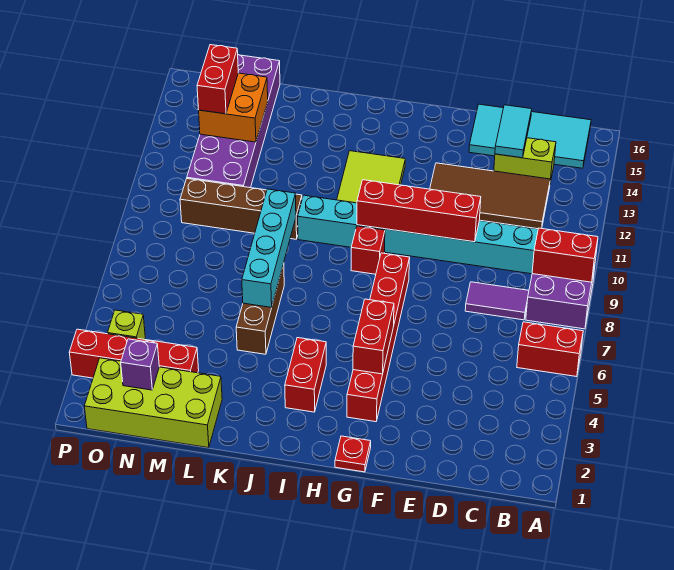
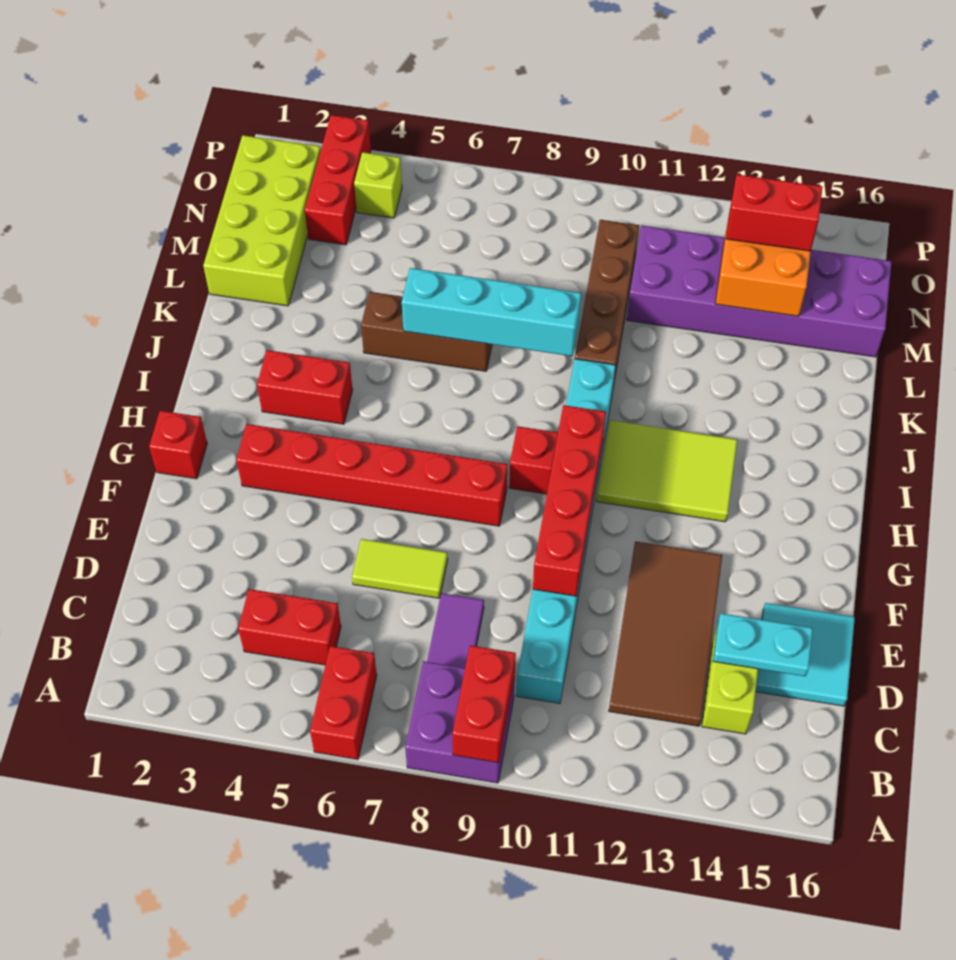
cyan tile B15:E16 level 1 -> cyan tile D15:E16 level 1
cyan tile D14:D15 level 2 -> cyan plate D14:D15 level 2
none -> lime tile E6:E7 level 1
red plate G1 level 1 -> red brick G1 level 1
red brick G4:G5 level 2 -> red brick C4:C5 level 1
red brick M3:P3 level 1 -> red brick N3:P3 level 1
purple brick N2 level 2 -> none

